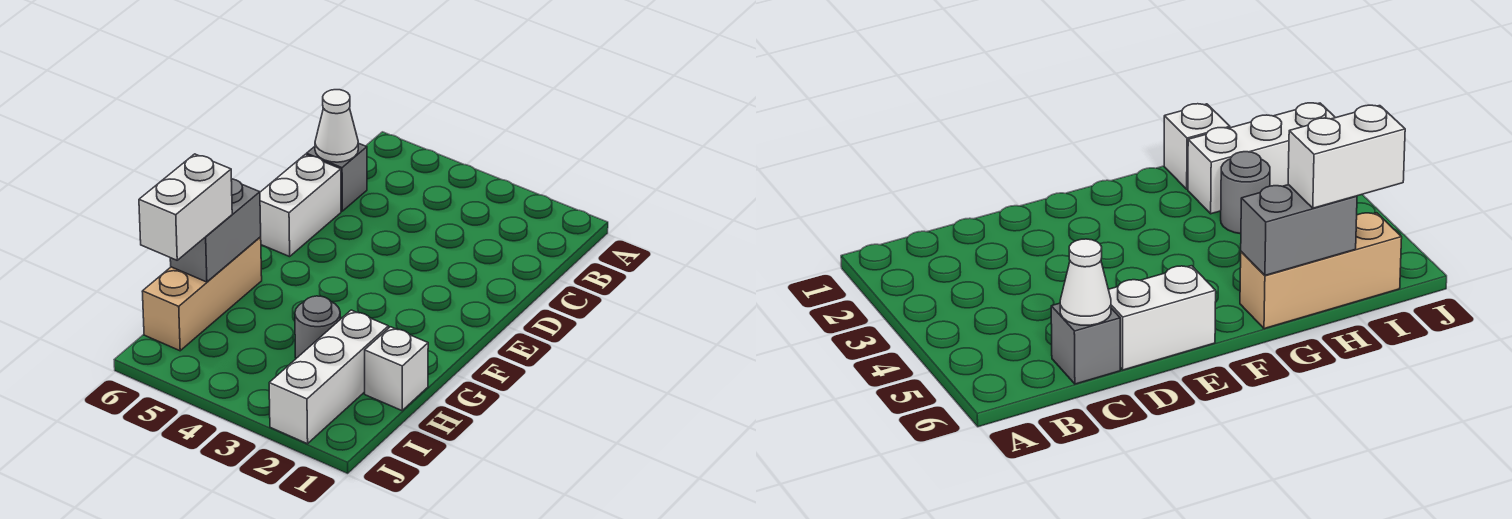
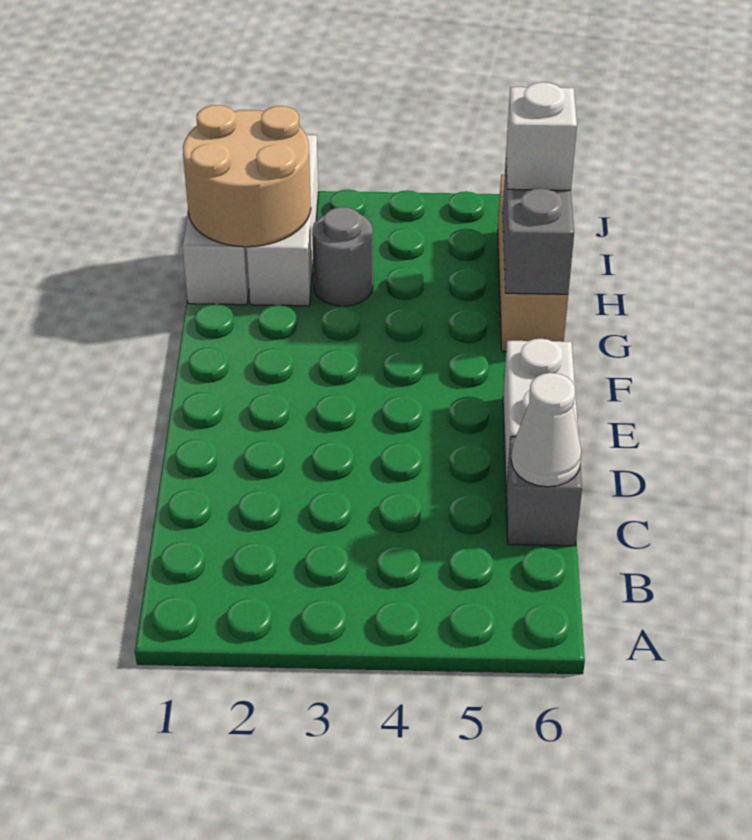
none -> tan round brick H1:I2 level 2
white brick H6:I6 level 3 -> white brick H6 level 3

